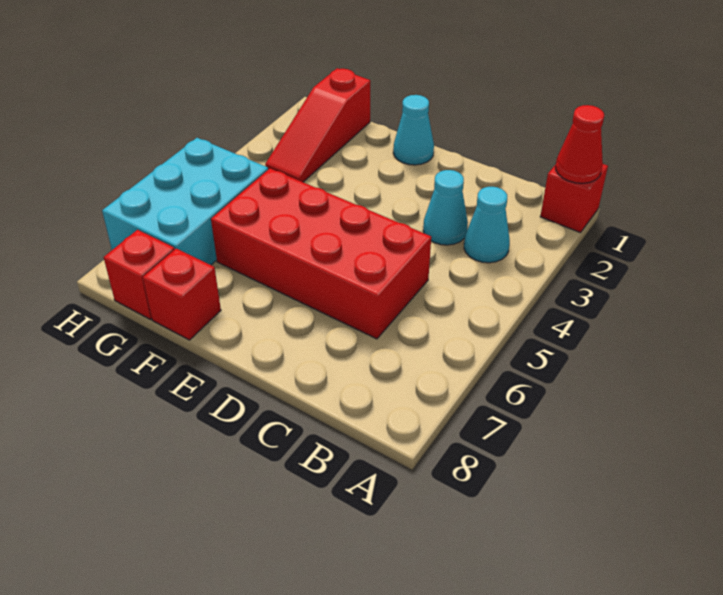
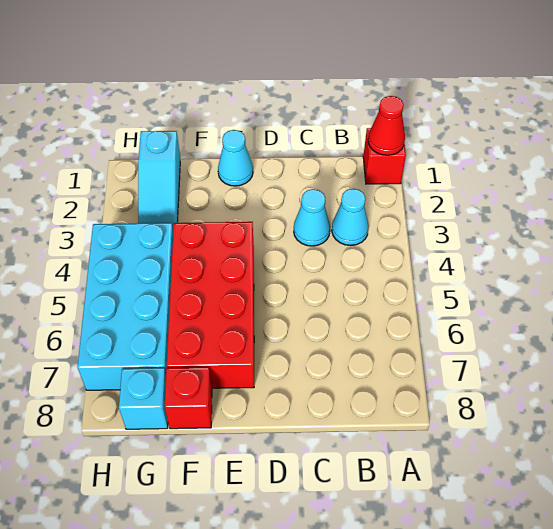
red brick C5:F6 level 1 -> red brick E4:F7 level 1
red slope G1:G3 level 1 top 1 -> cyan slope G1:G3 level 1 top 1
cyan brick G5:H7 level 1 -> cyan brick G4:H7 level 1
red brick G8 level 1 -> cyan brick G8 level 1

